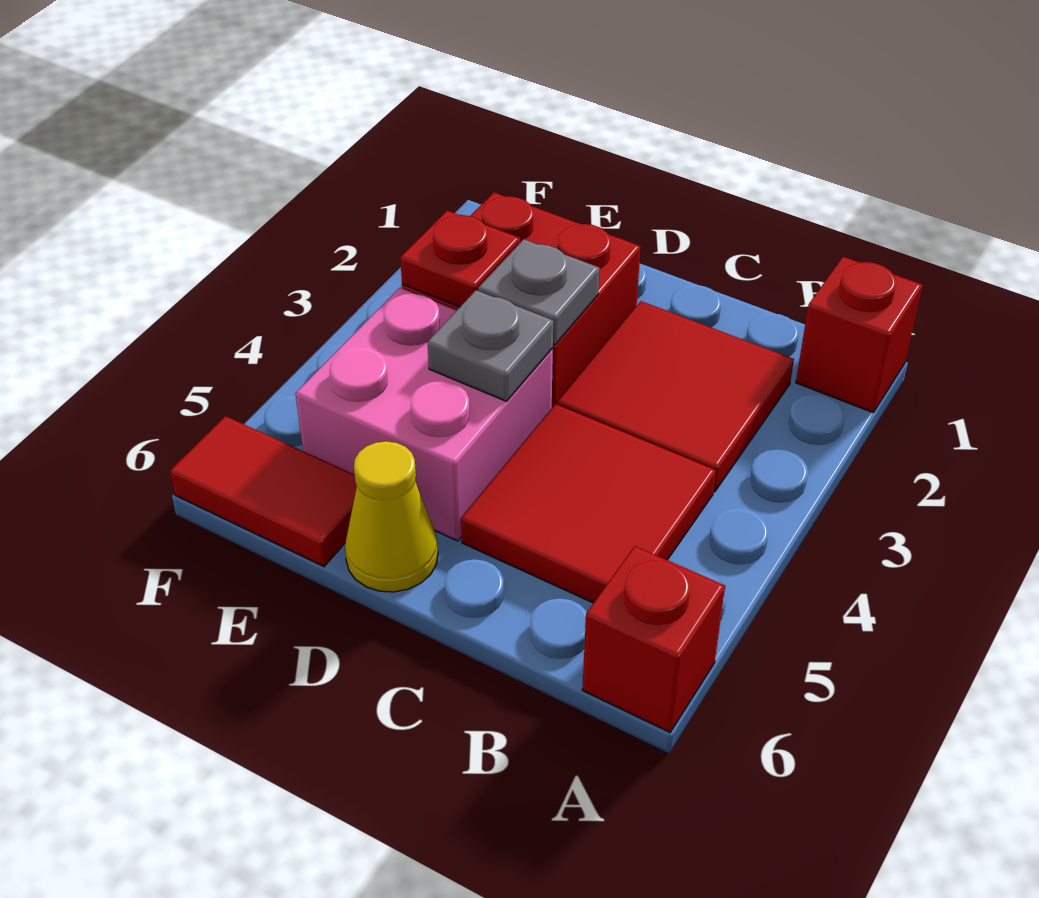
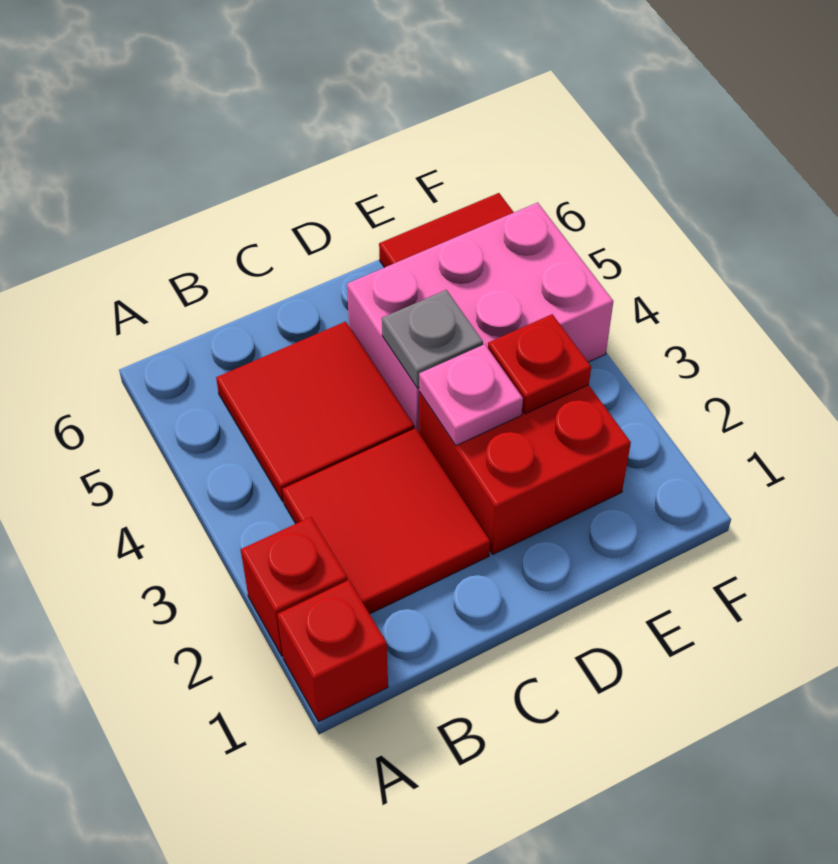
red brick A6 level 1 -> red brick A2 level 1
grey plate D3 level 2 -> pink plate D3 level 2
pink brick D4:E5 level 1 -> pink brick D4:F5 level 1
yellow cone D6 level 1 -> none

